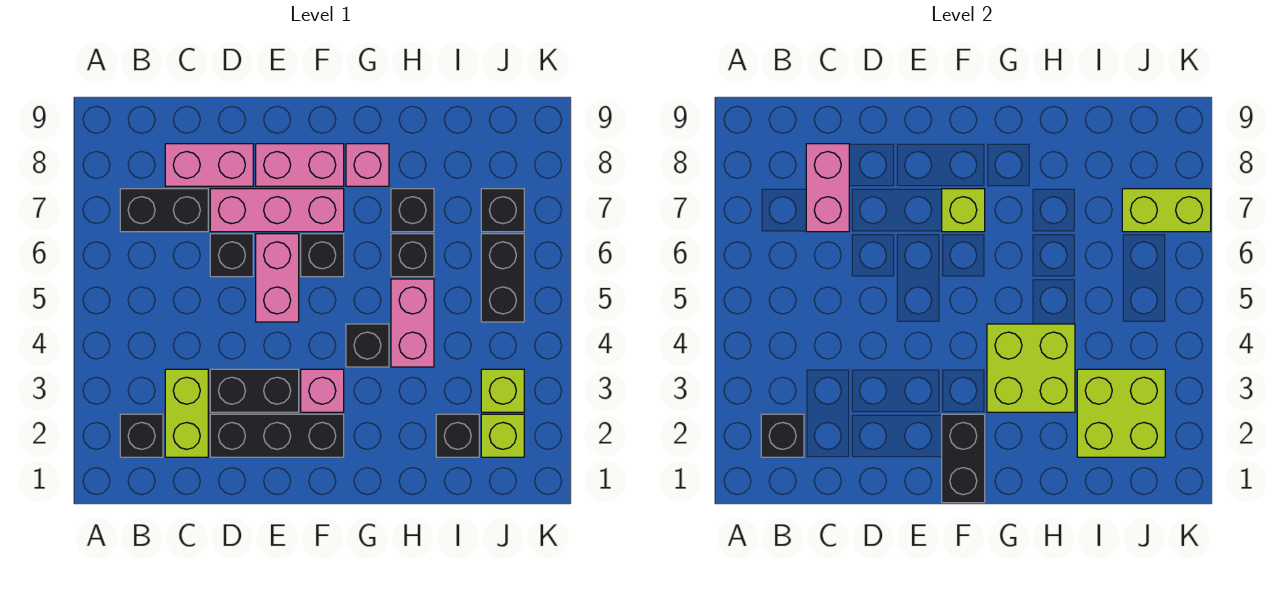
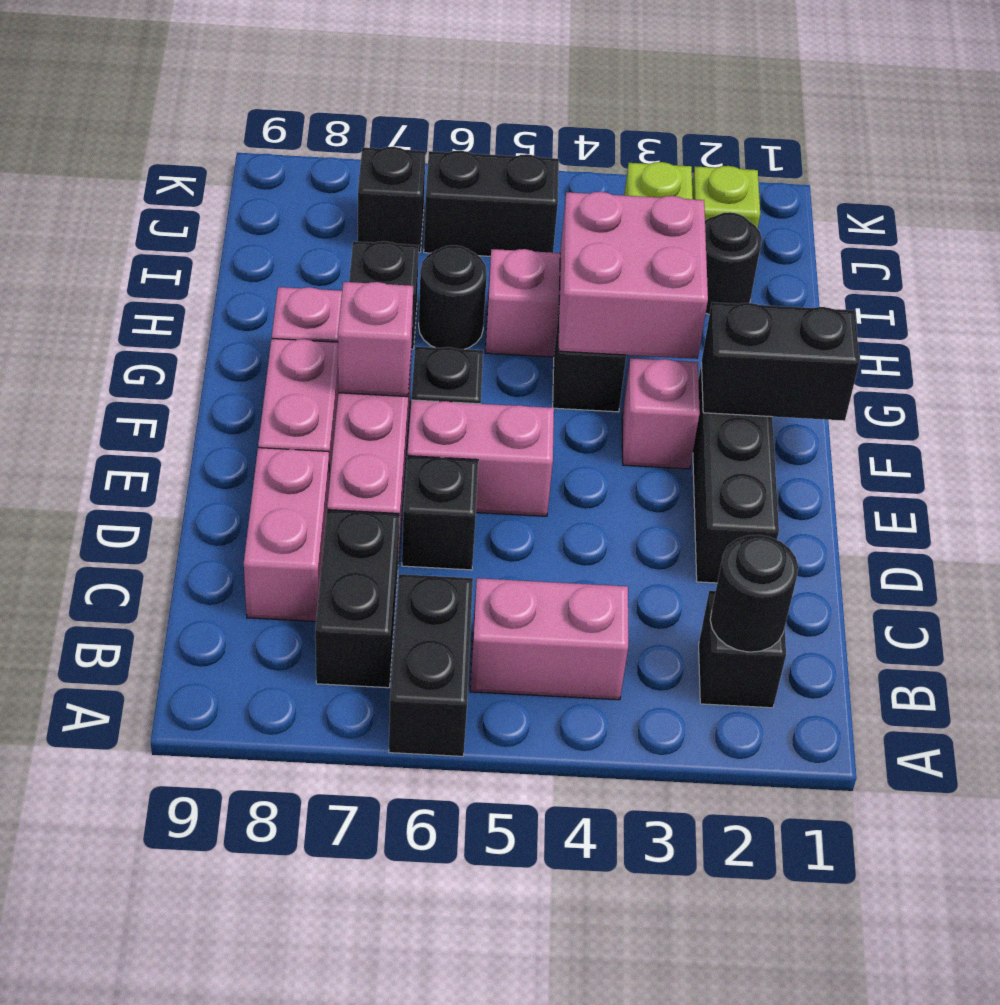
black brick B2 level 2 -> black round brick B2 level 2
lime brick C2:C3 level 1 -> none
pink brick C7:C8 level 2 -> pink brick B4:B5 level 1
black brick D3:E3 level 1 -> black brick A6:B6 level 1
lime brick F7 level 2 -> pink brick F7 level 2
lime brick G3:H4 level 2 -> pink brick G3:H4 level 2
black brick H6 level 1 -> black round brick H6 level 1
black brick I2 level 1 -> black round brick I2 level 1
lime brick I2:J3 level 2 -> none
lime brick J7:K7 level 2 -> none

